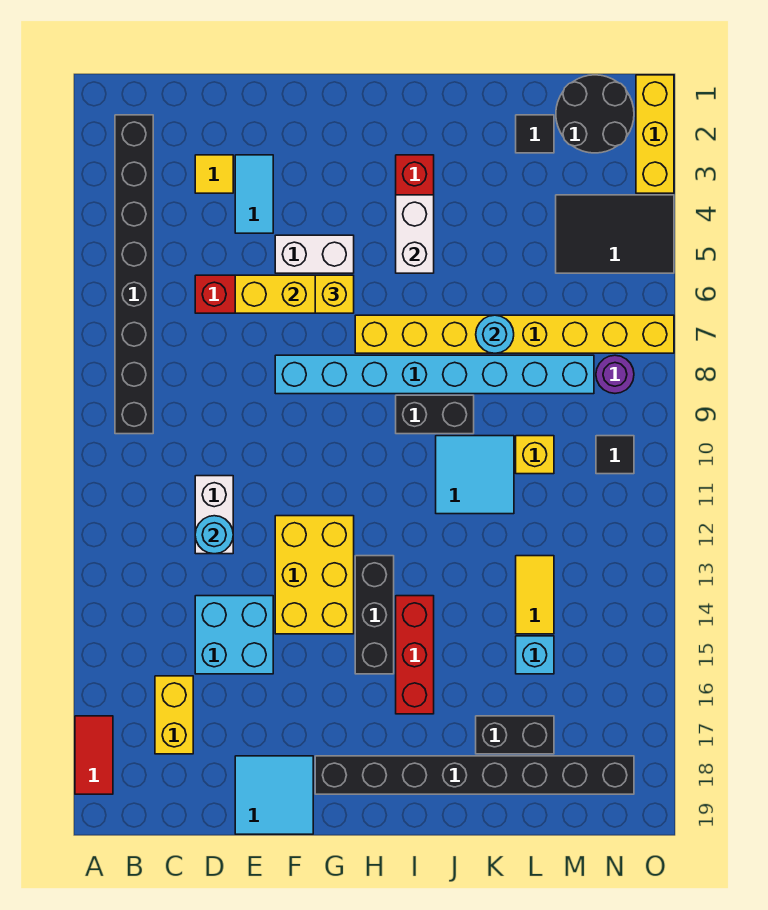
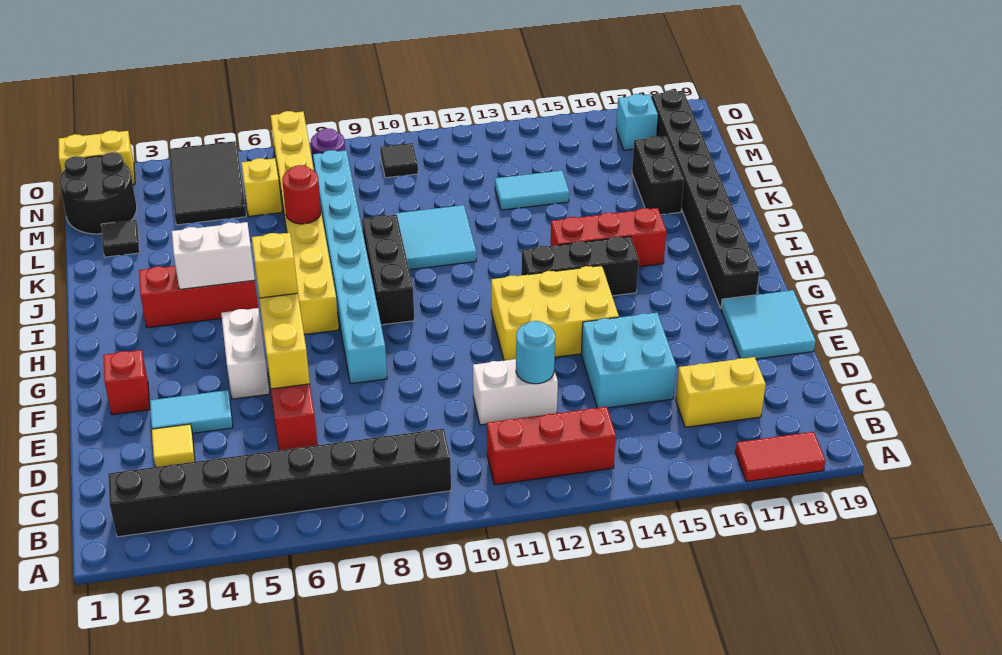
none -> red brick B11:B13 level 1
none -> red brick F2 level 1
black brick I9:J9 level 1 -> black brick H9:J9 level 1
cyan round brick K7 level 2 -> red round brick K7 level 2
yellow brick L10 level 1 -> yellow brick M6 level 1
yellow tile L13:L14 level 1 -> cyan tile L13:L14 level 1
cyan brick L15 level 1 -> cyan brick N17 level 1
yellow brick O1:O3 level 1 -> yellow brick O1:O2 level 1

